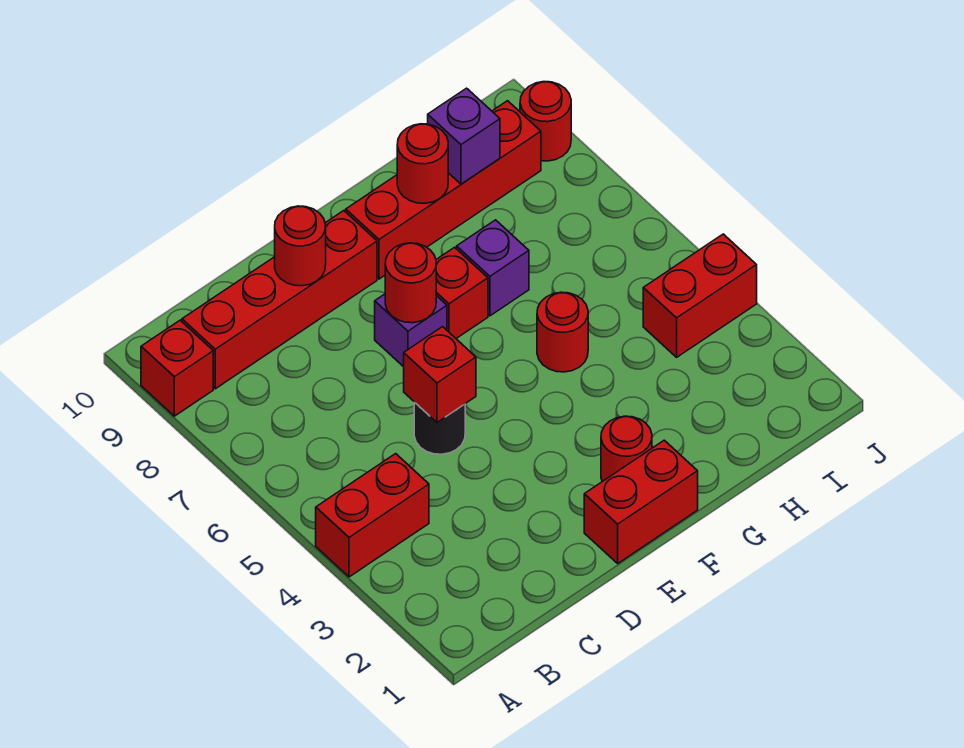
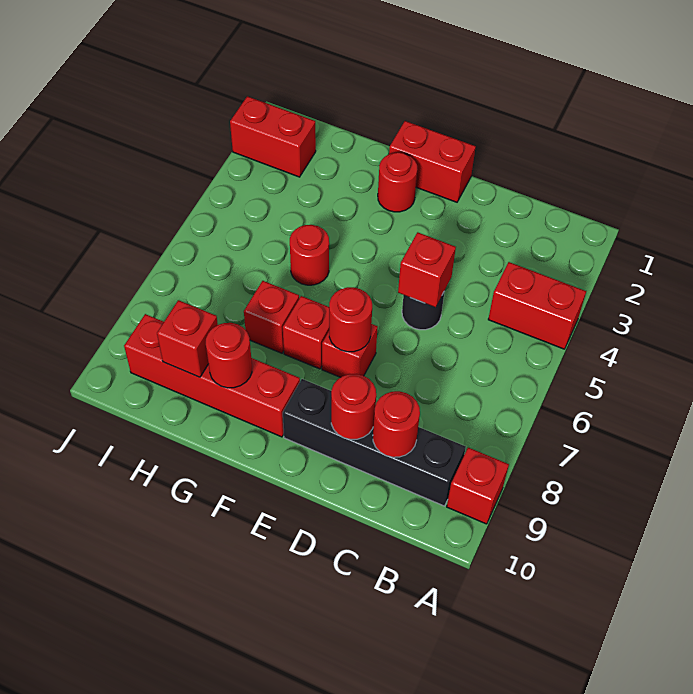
red brick B9:E9 level 1 -> black brick B9:E9 level 1
purple brick E7 level 1 -> red brick E7 level 1
purple brick G7 level 1 -> red brick G7 level 1
purple brick H9 level 2 -> red brick H9 level 2
red brick I4:J4 level 1 -> red brick I2:J2 level 1
red round brick J9 level 1 -> red round brick C9 level 2

